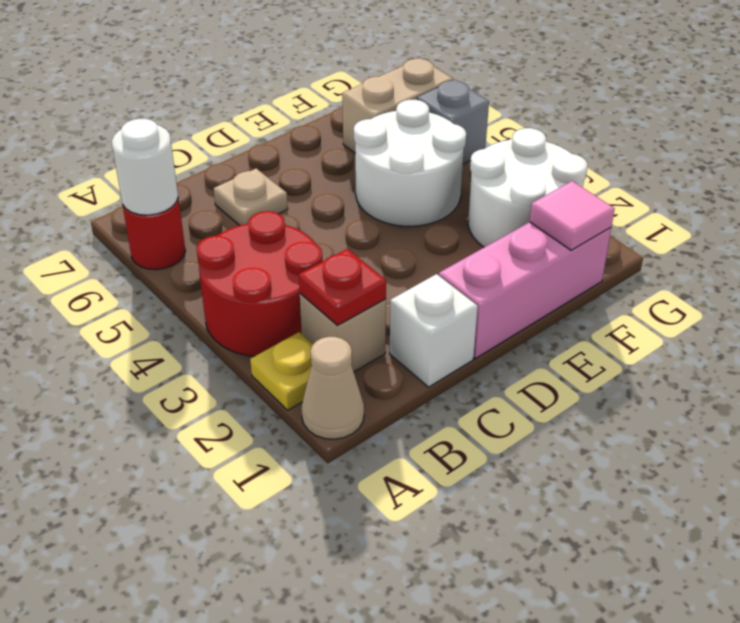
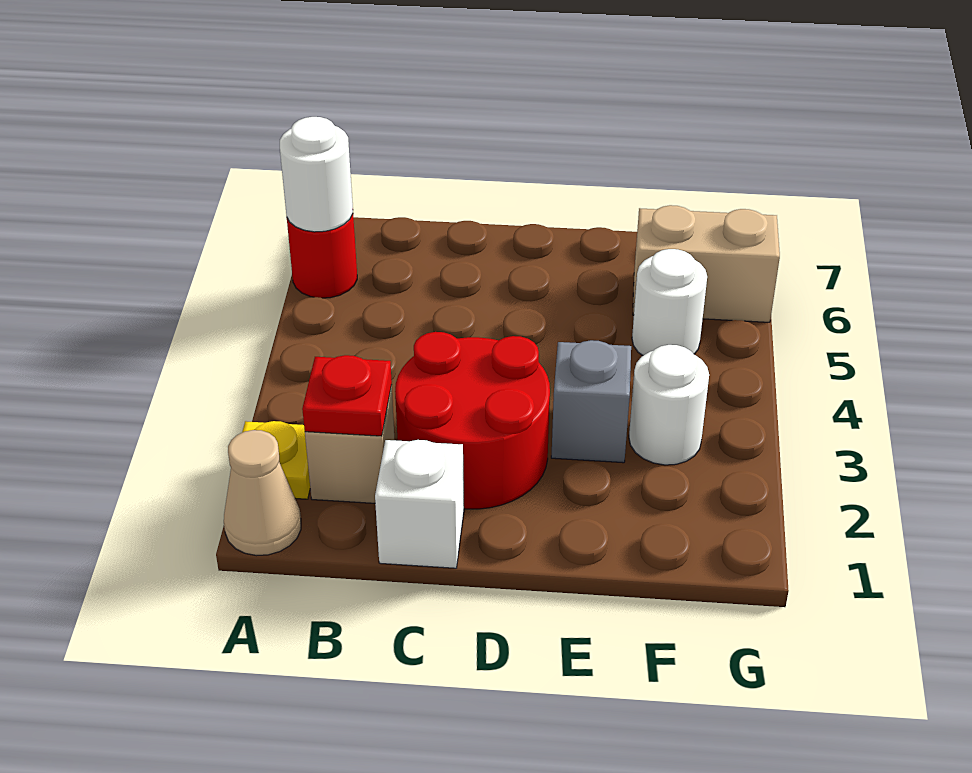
red round brick A3:B4 level 1 -> red round brick C2:D3 level 1
tan plate C6 level 1 -> none
pink brick D1:F1 level 1 -> none
white round brick E4:F5 level 1 -> white round brick F5 level 1
pink tile F1 level 2 -> none
white round brick F2:G3 level 1 -> white round brick F3 level 1
grey brick G5 level 1 -> grey brick E3 level 1

